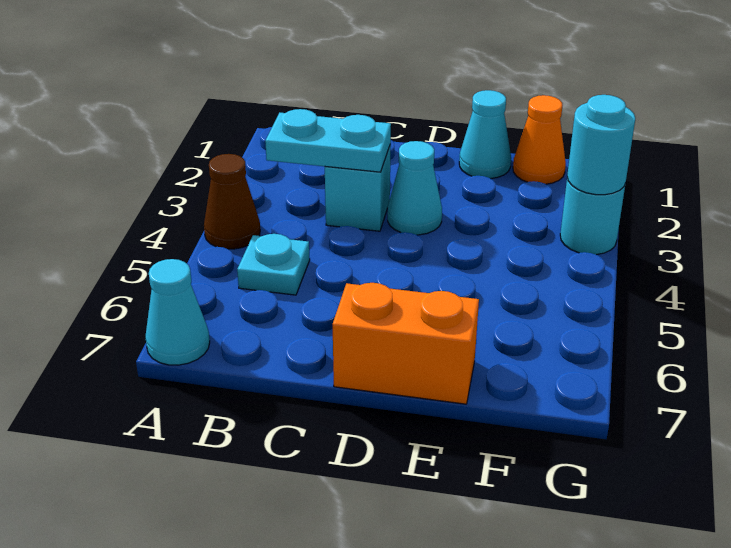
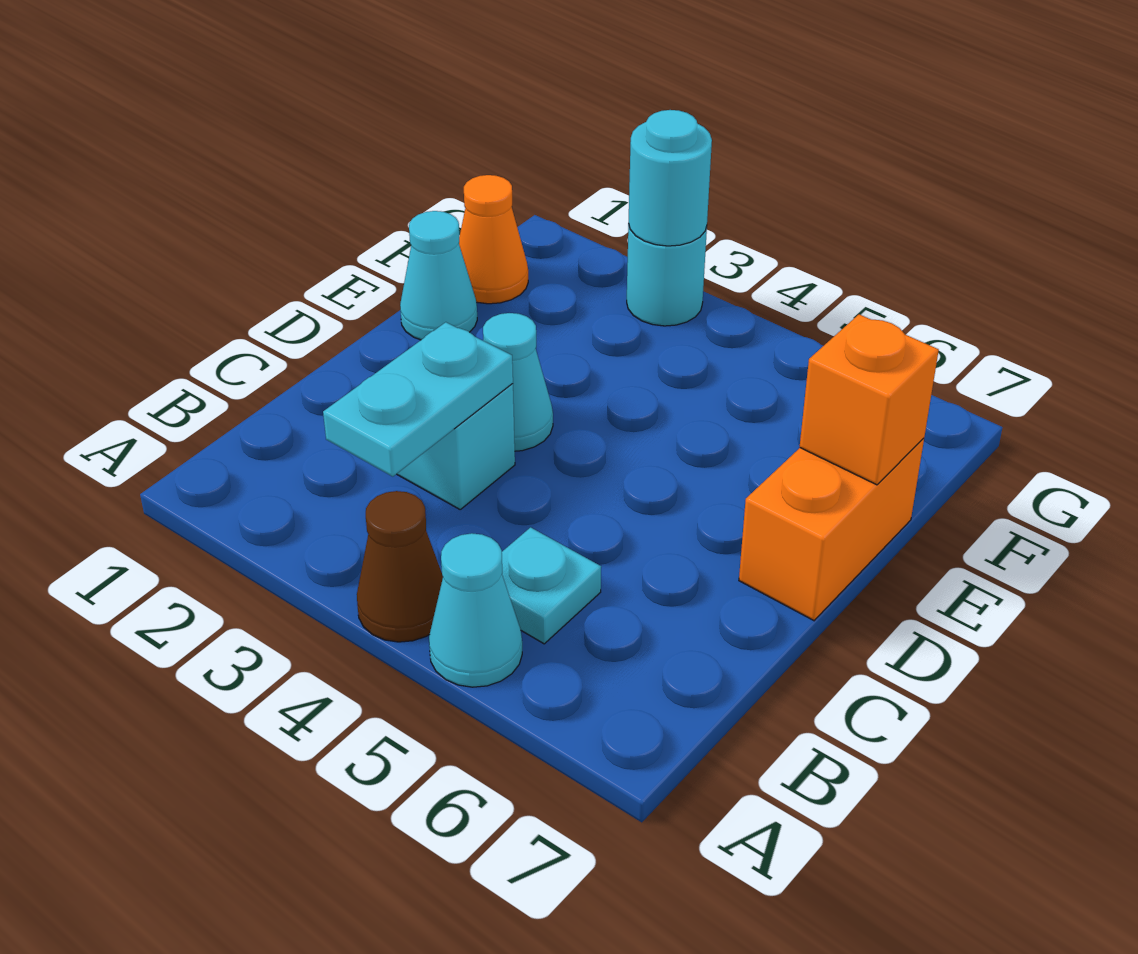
cyan cone A7 level 1 -> cyan cone A5 level 1
none -> orange brick E7 level 2

